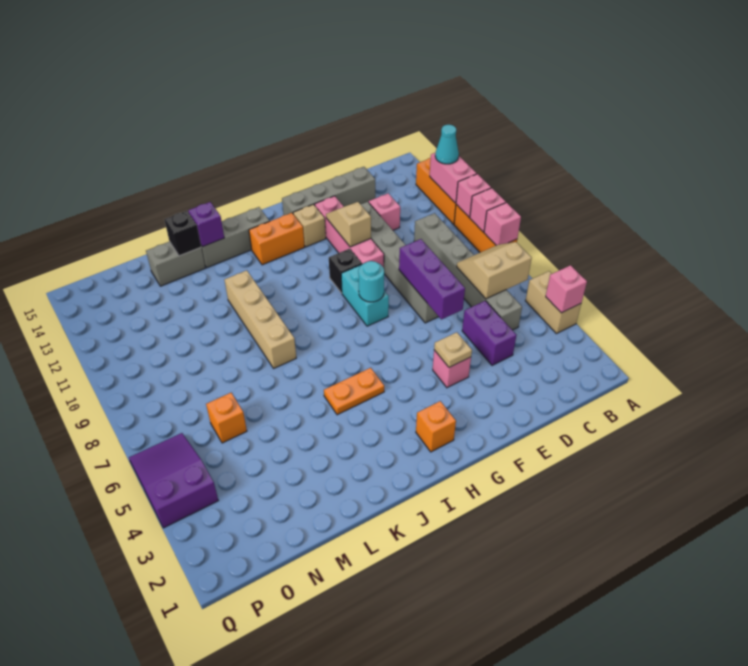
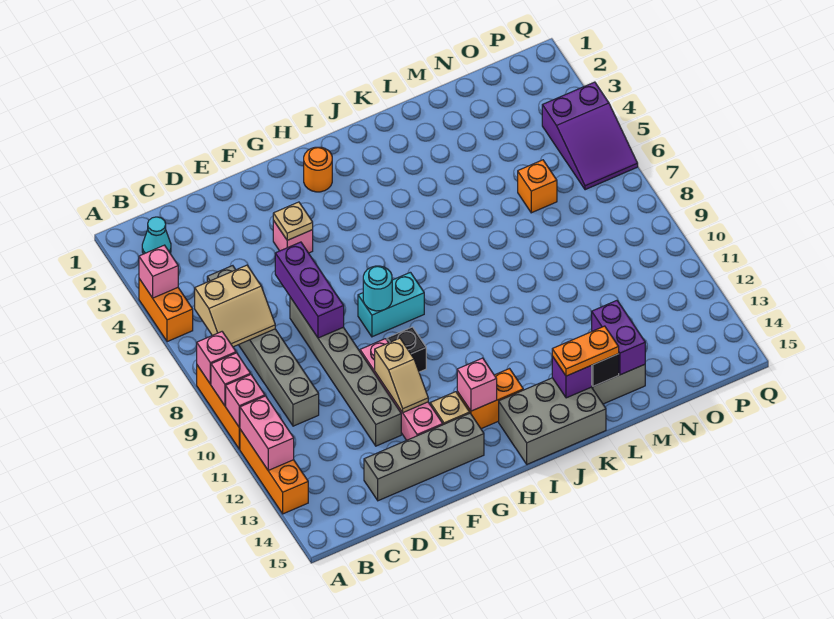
tan brick A4:A5 level 1 -> orange brick A4:A5 level 1
cyan cone A12 level 3 -> cyan cone B2 level 1
purple brick D4:D5 level 1 -> purple brick M13:M14 level 2
pink brick D12 level 1 -> pink brick H13 level 2
cyan brick G8:G9 level 1 -> cyan brick G8:H8 level 1
orange brick H2 level 1 -> orange round brick H2 level 1
orange plate I5:J5 level 1 -> orange plate K14:L14 level 3
grey brick I14:K14 level 1 -> grey brick I14:K15 level 1
tan brick K8:K11 level 1 -> none

